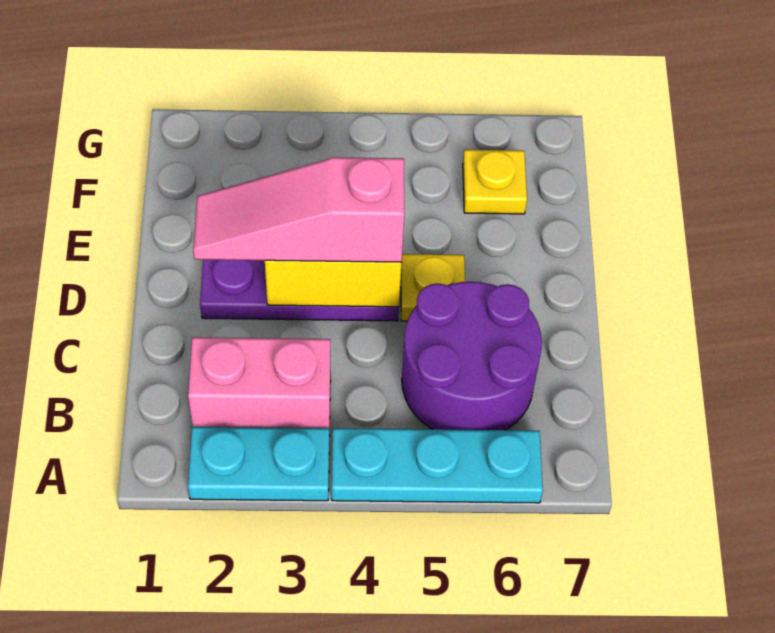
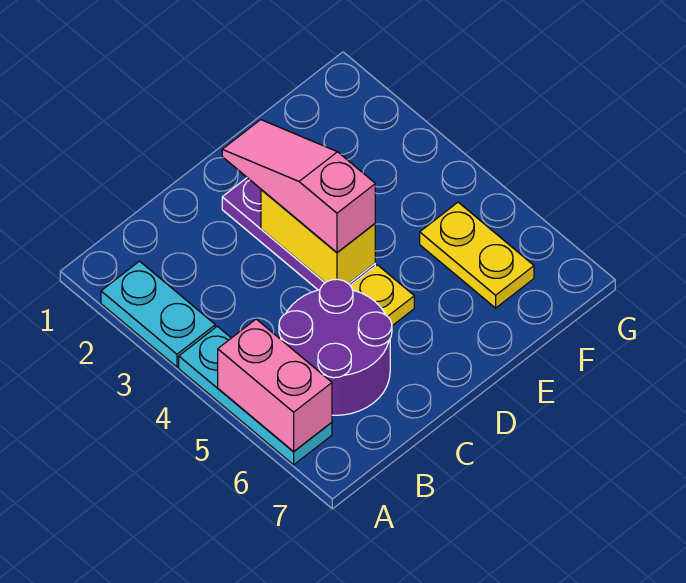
pink brick B2:B3 level 1 -> pink brick A5:A6 level 2
yellow plate F6 level 1 -> yellow plate F5:F6 level 1

